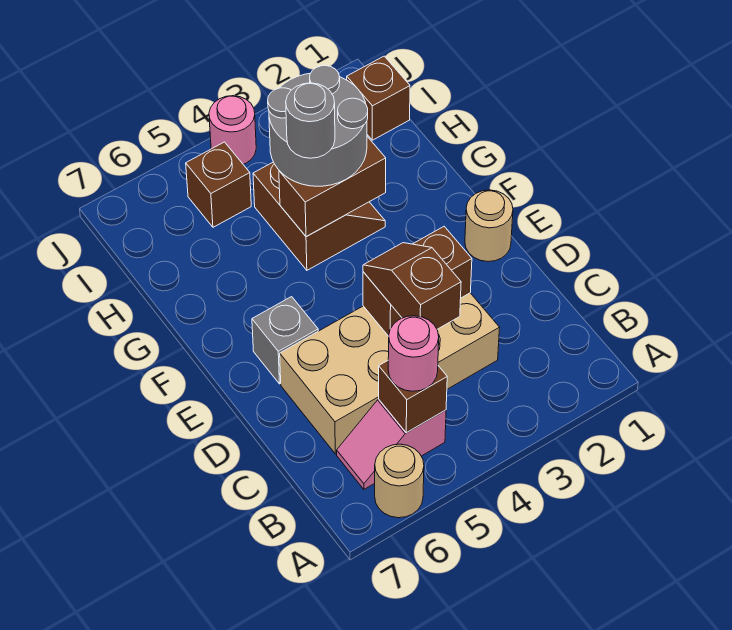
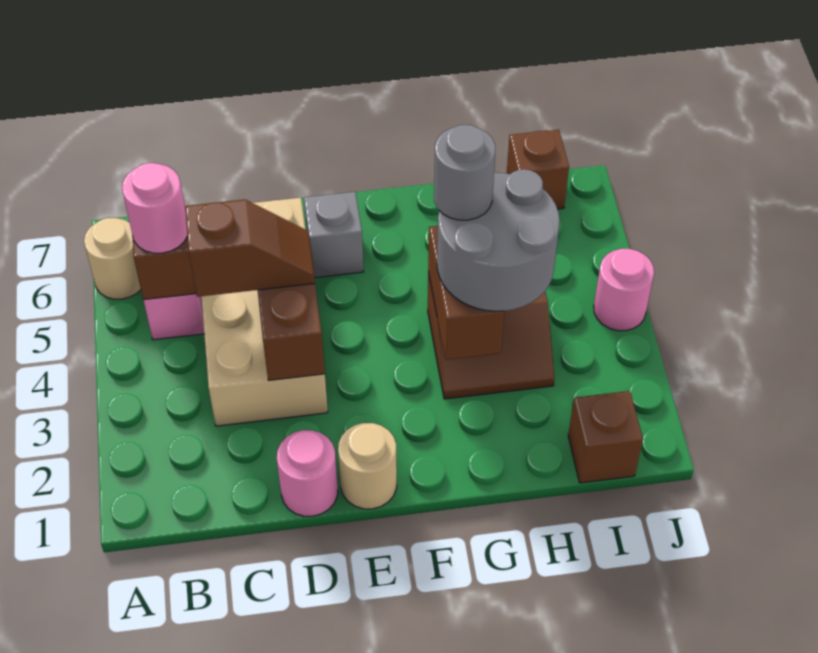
none -> pink round brick D1 level 1
brown brick I5 level 1 -> brown brick I7 level 1

